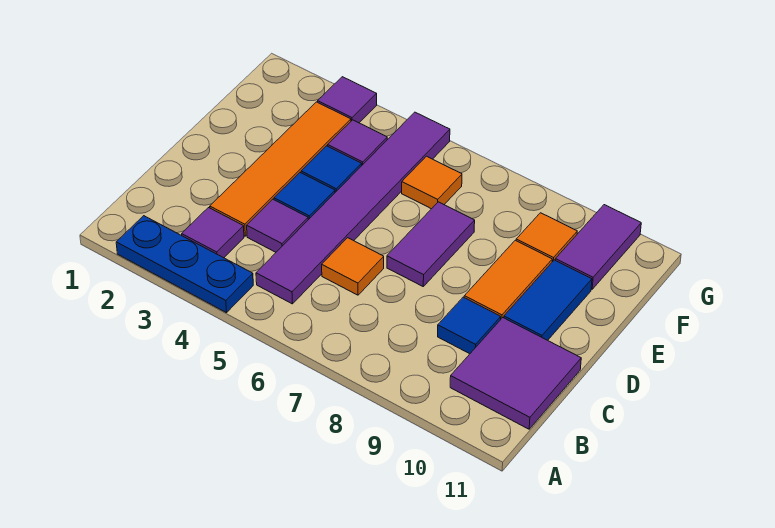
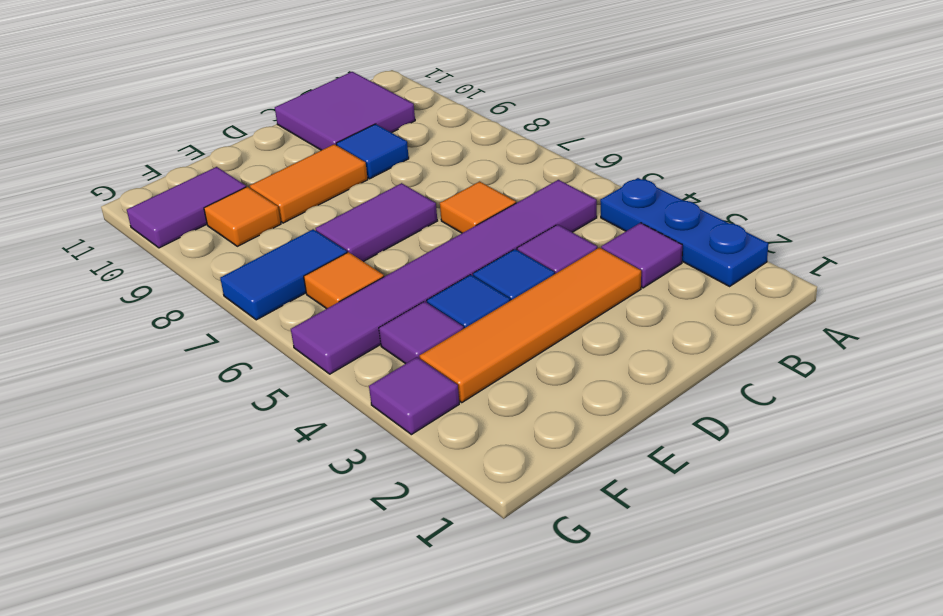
blue tile D10:E10 level 1 -> blue tile F7:G7 level 1

